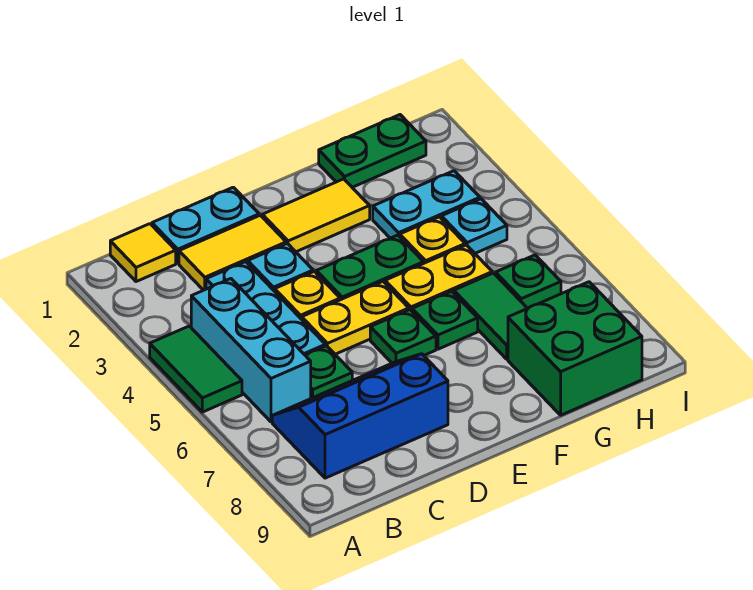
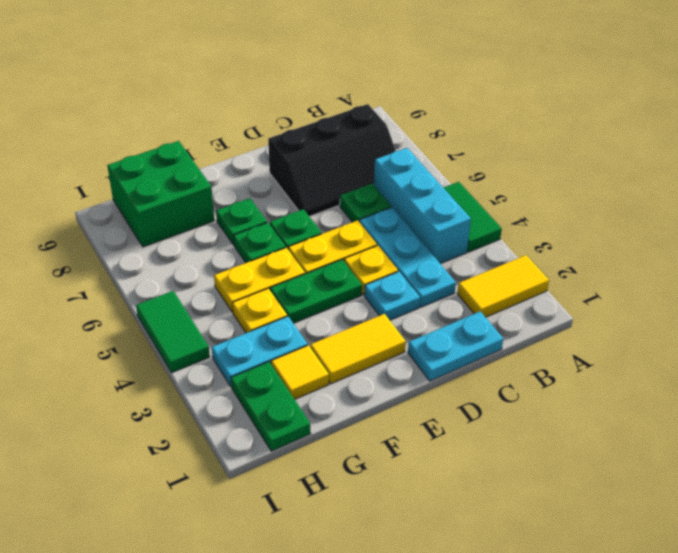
yellow tile B1 level 1 -> yellow tile G2 level 1
blue slope B7:D8 level 1 top 8 -> black slope B7:D8 level 1 top 8
yellow tile C2:D2 level 1 -> yellow tile A2:B2 level 1
green plate G1:H1 level 1 -> green plate H1:H2 level 1
green tile G6:G7 level 1 -> green tile I4:I5 level 1
cyan plate H4 level 1 -> none
green plate H6 level 1 -> green plate F7 level 1

